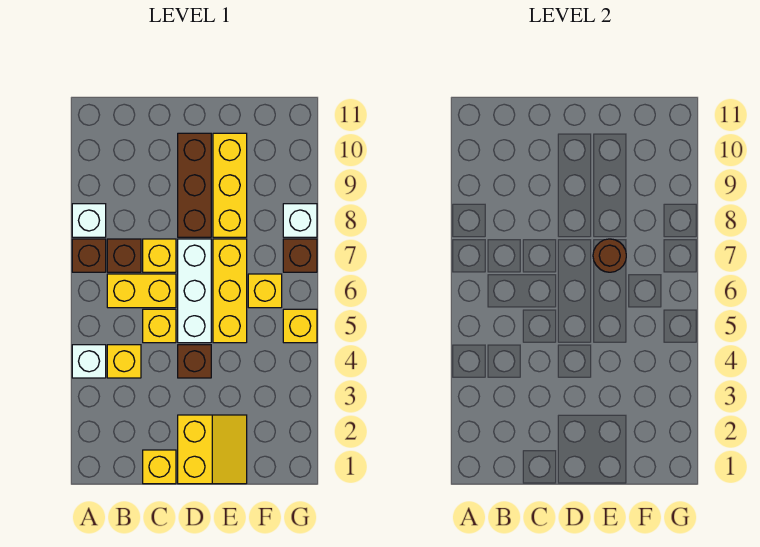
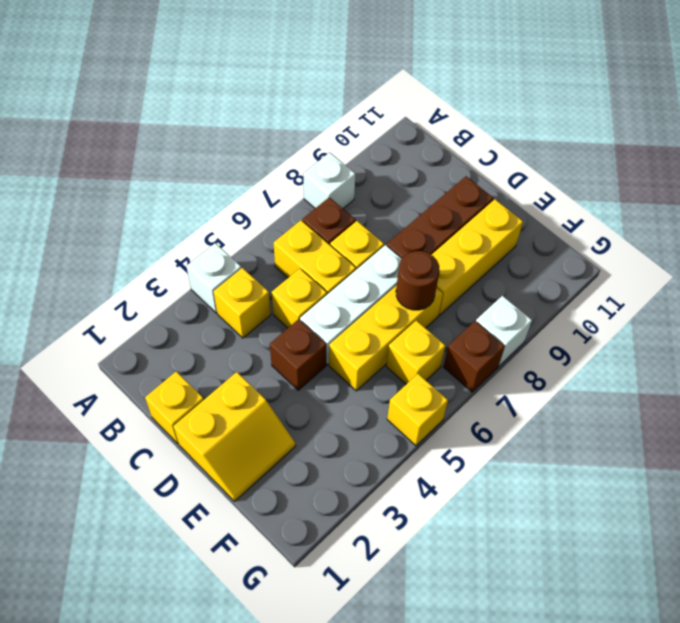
brown brick A7 level 1 -> none

